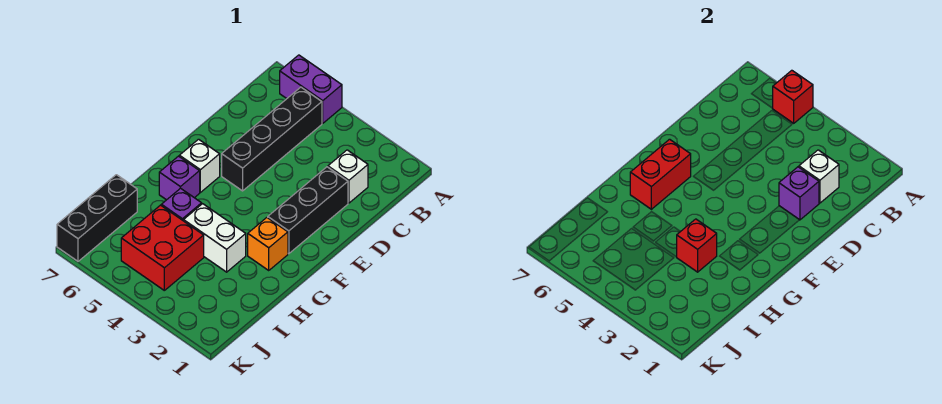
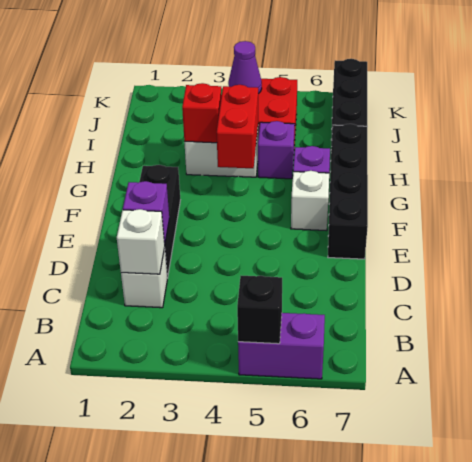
red brick A5 level 2 -> black brick A5 level 2
black brick B5:E5 level 1 -> black brick E7:H7 level 1
red brick F6:G6 level 2 -> red brick G4:H4 level 2
orange brick G2 level 1 -> none
none -> purple cone J4 level 2

